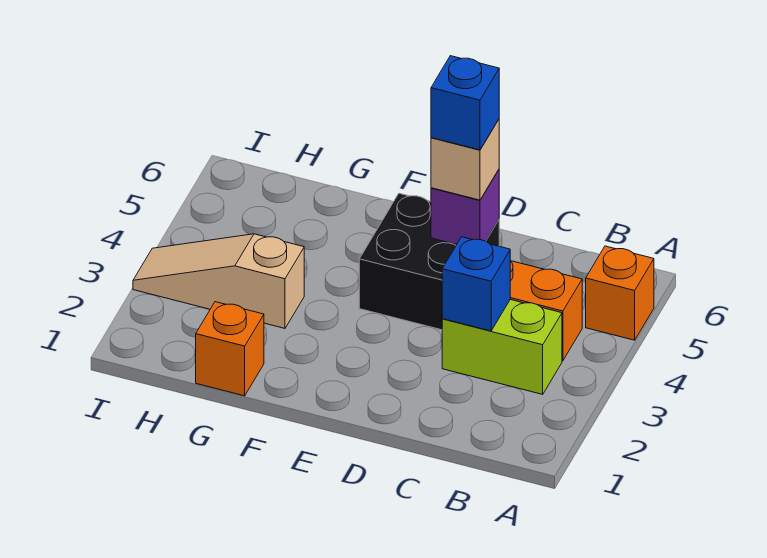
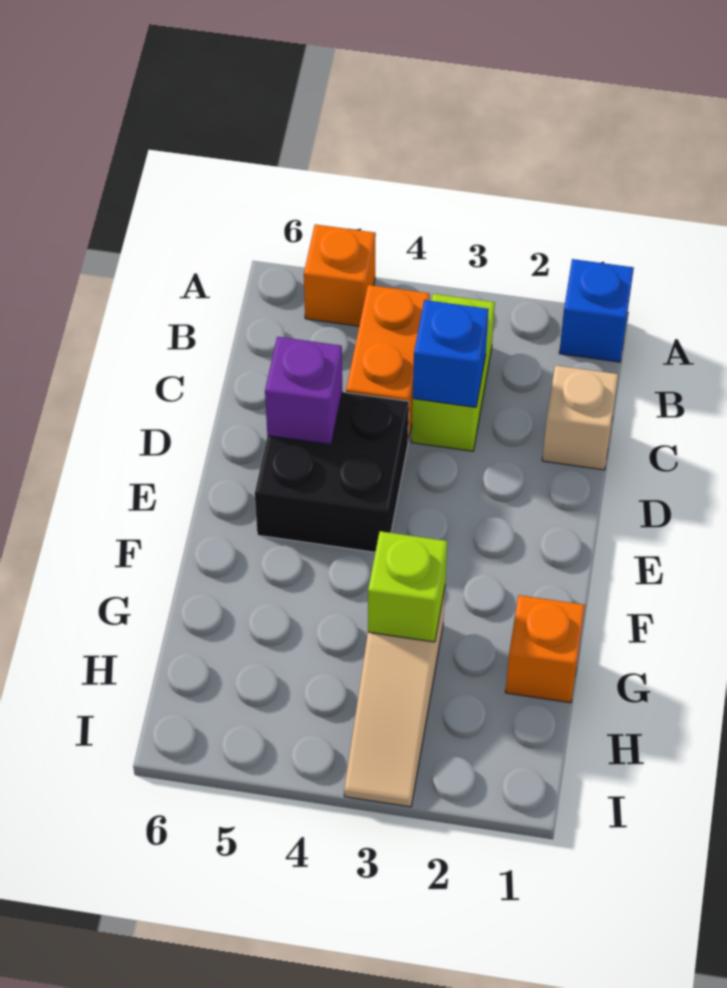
tan brick D5 level 3 -> tan brick C1 level 1
blue brick D5 level 4 -> blue brick A1 level 1
none -> lime brick G3 level 2

